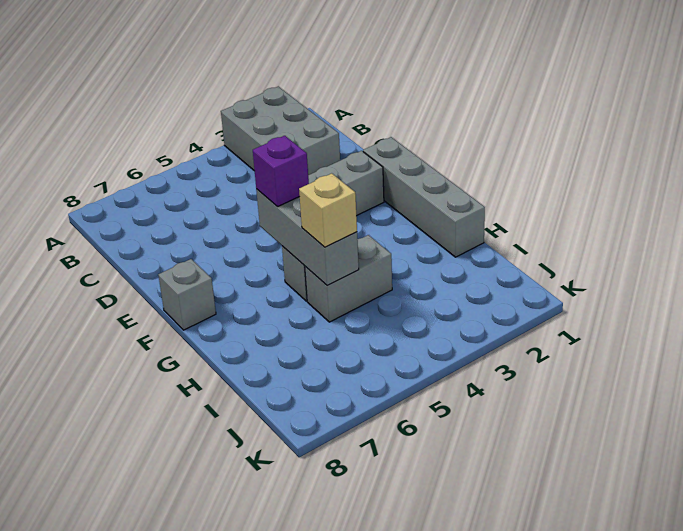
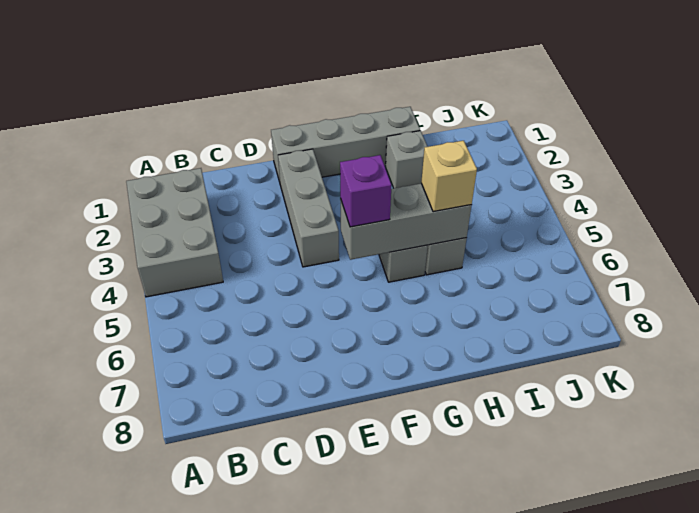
grey brick A2:C3 level 1 -> grey brick A2:B4 level 1
grey brick F8 level 1 -> grey brick H2 level 1

